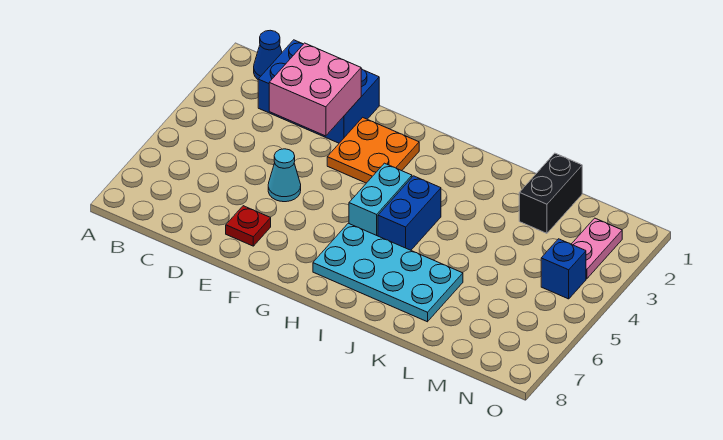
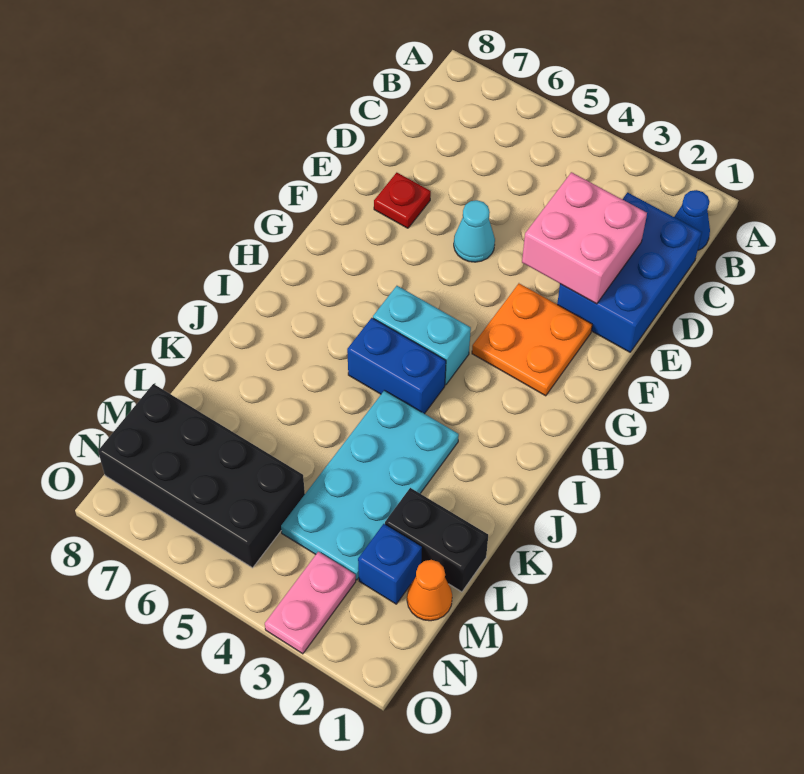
cyan plate H6:K7 level 1 -> cyan plate J3:M4 level 1
none -> orange cone M1 level 1
none -> black brick M5:N8 level 1
pink plate N2:N3 level 1 -> pink plate N3:O3 level 1
blue brick N4 level 1 -> blue brick M2 level 1

